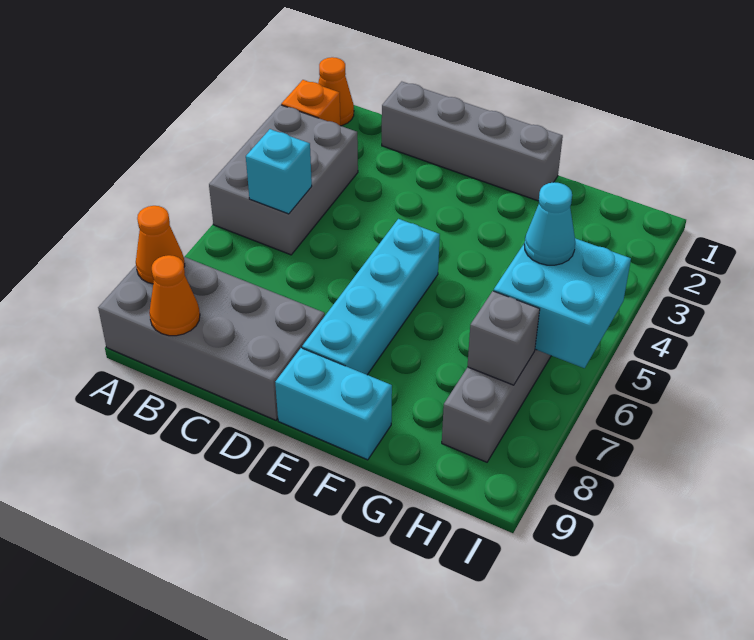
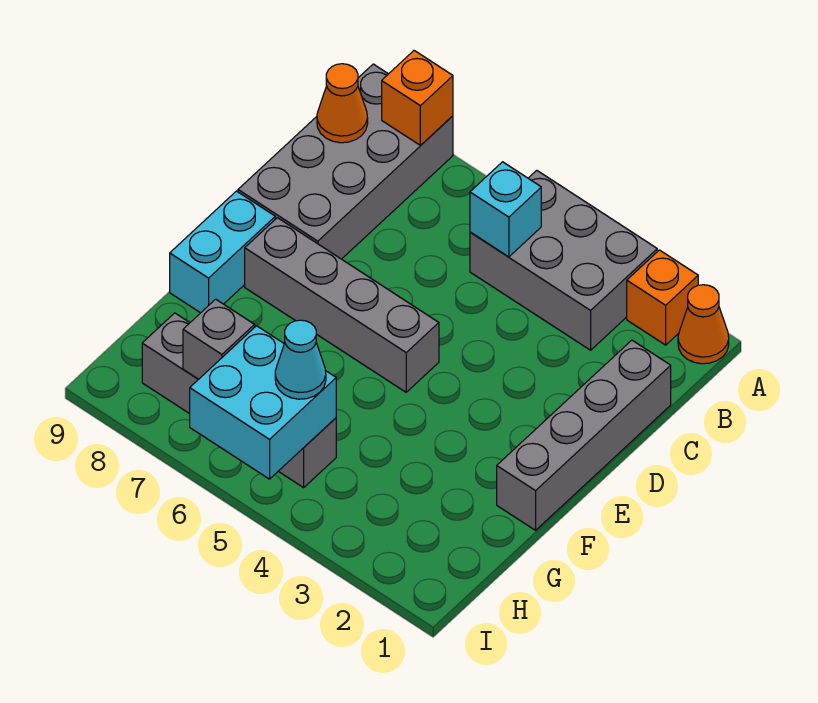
orange cone A8 level 2 -> orange brick A8 level 2
cyan brick E5:E8 level 1 -> grey brick E5:E8 level 1

